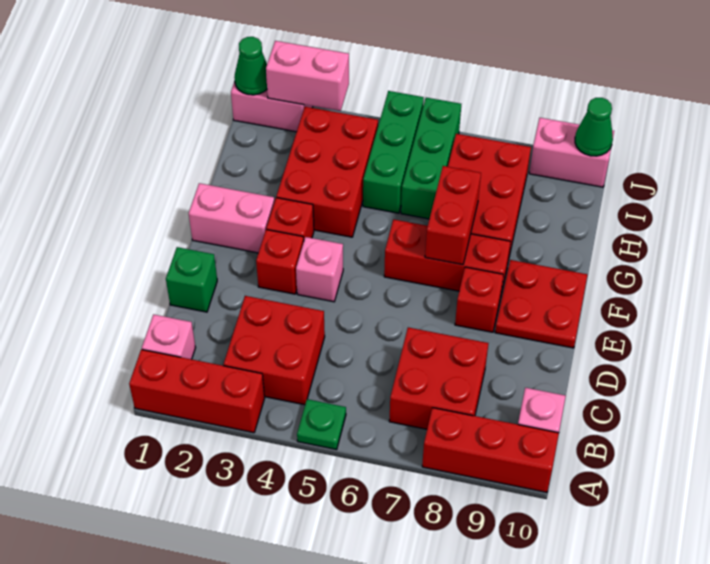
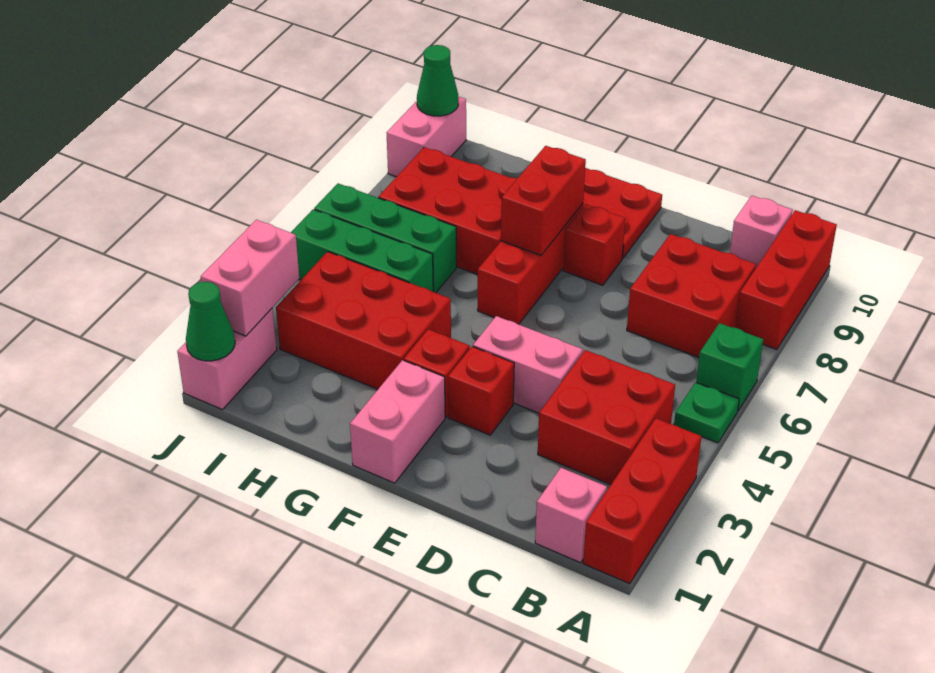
green brick D1 level 1 -> green brick A6 level 1
pink brick E4 level 1 -> pink brick D4:E4 level 1
red brick F7:G7 level 2 -> red brick F7:F8 level 2

